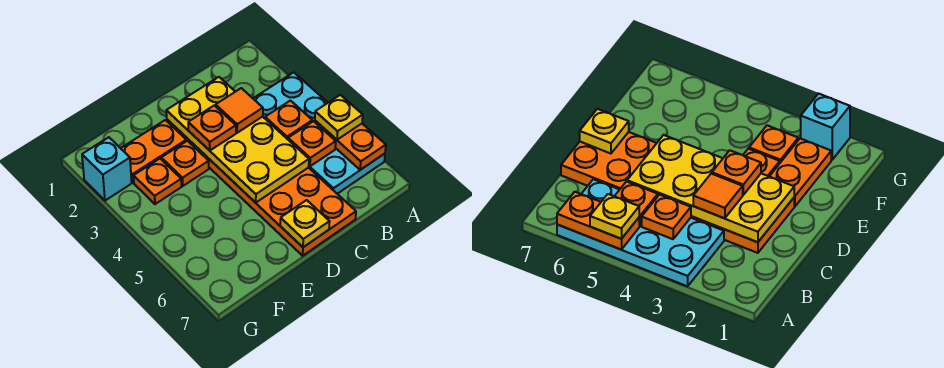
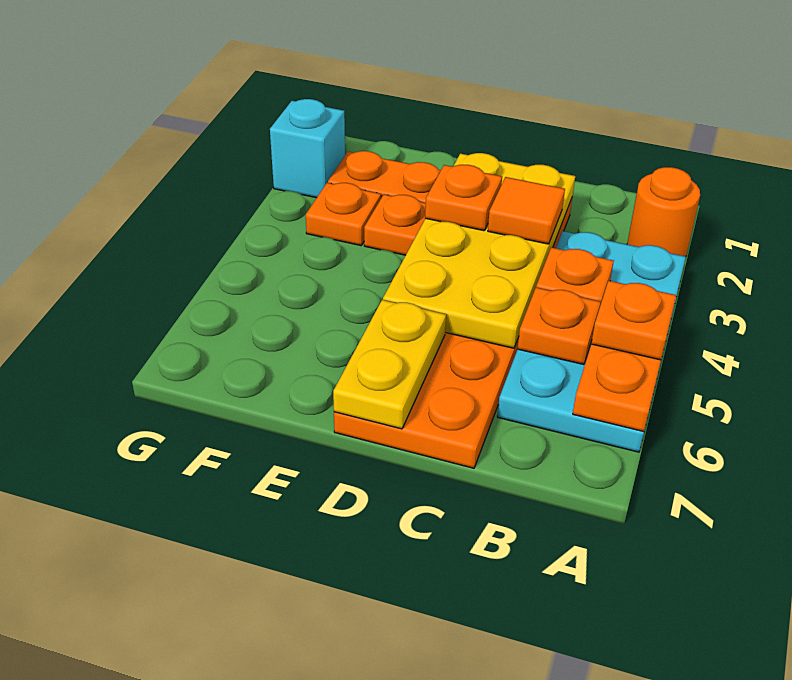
none -> orange round brick A2 level 1
yellow plate A5 level 3 -> orange plate A5 level 3
yellow plate D7 level 2 -> yellow plate D6:D7 level 2

